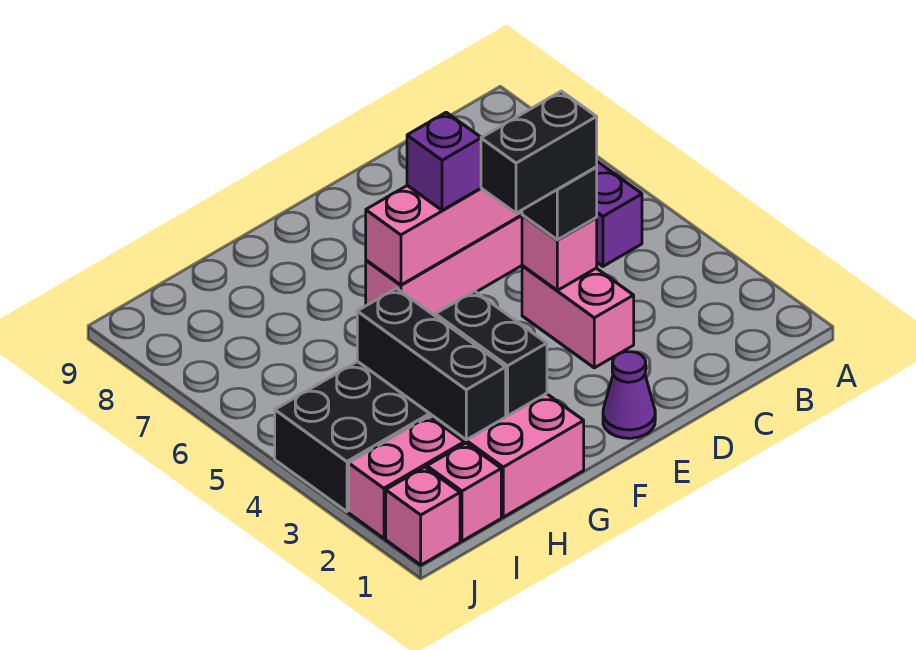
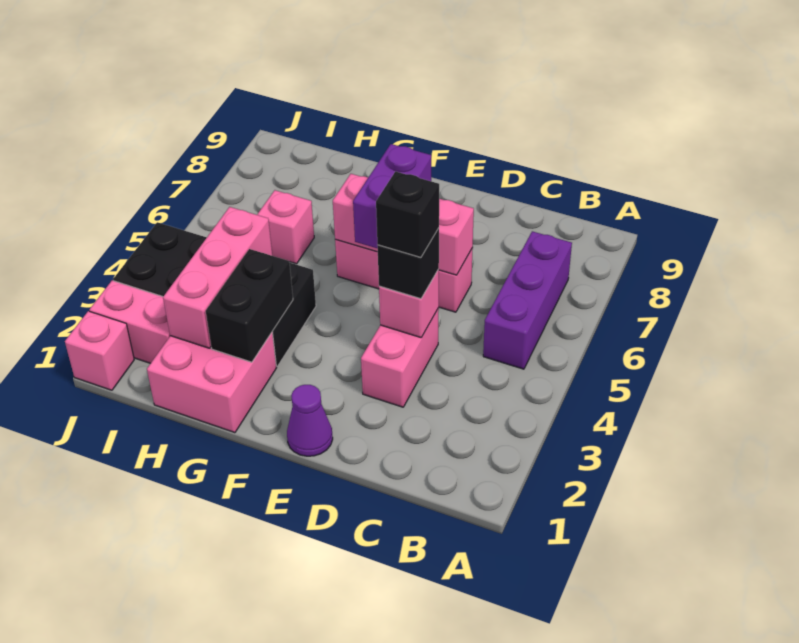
black brick D4:E4 level 4 -> black brick D4 level 4
purple brick E6 level 3 -> purple brick E5:E6 level 3
black brick H2:H4 level 2 -> pink brick H2:H4 level 2
pink brick I1 level 1 -> pink brick H6 level 1

